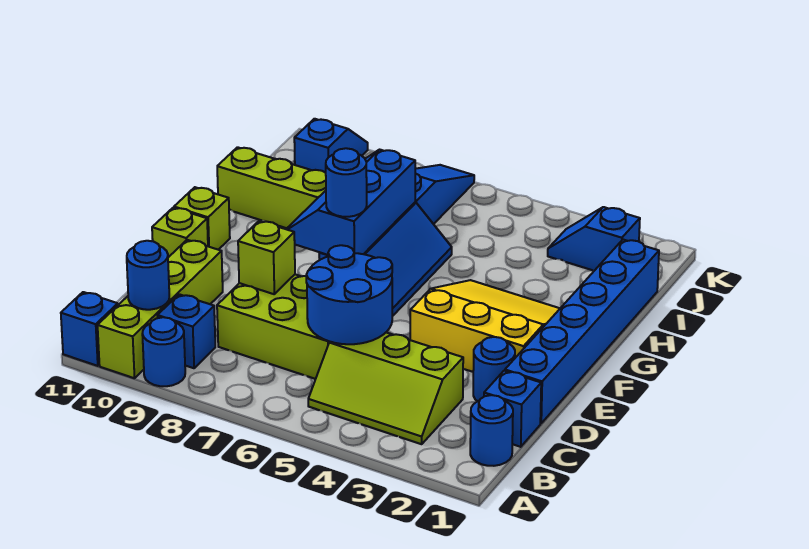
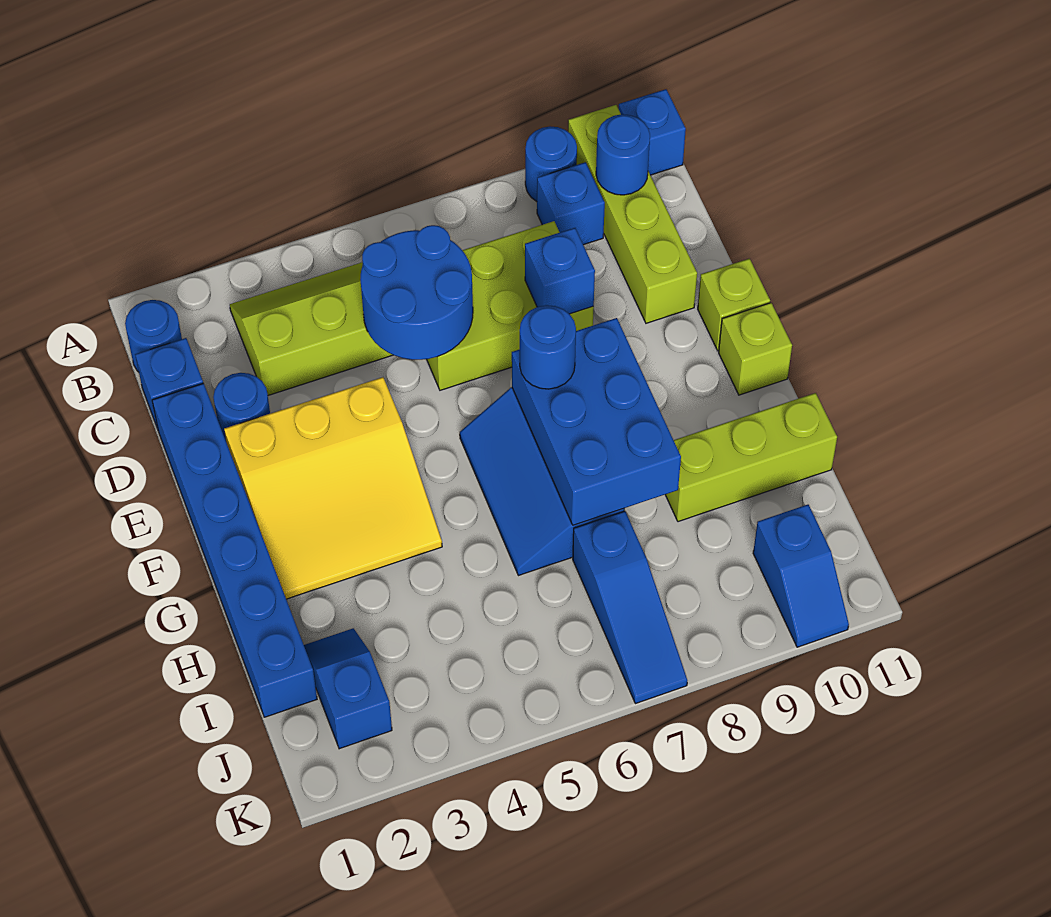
lime brick D8 level 2 -> blue brick D8 level 2
blue slope F7:H8 level 2 top 7 -> blue brick F7:H8 level 2
blue slope J2:J3 level 1 top 2 -> blue slope I2:J2 level 1 top J

